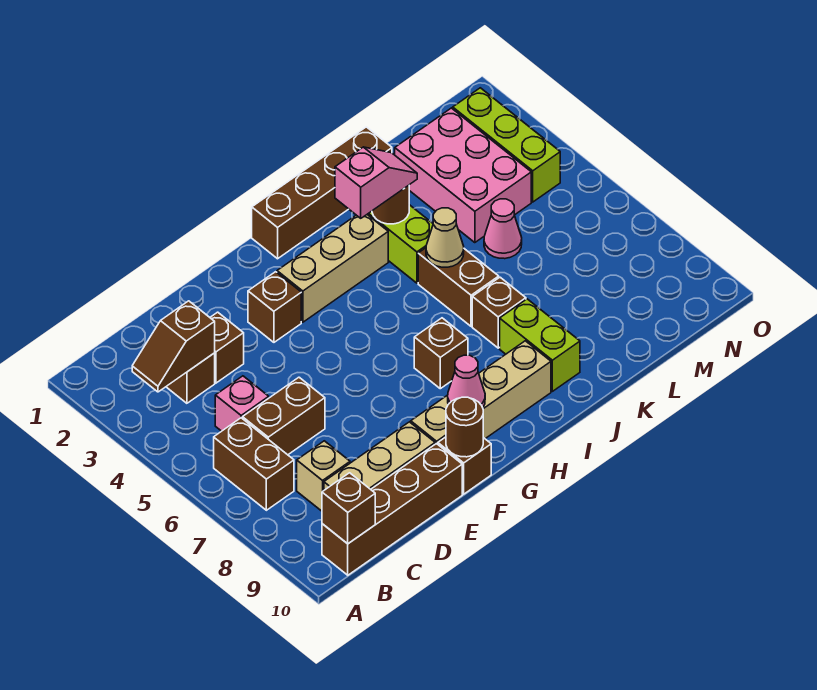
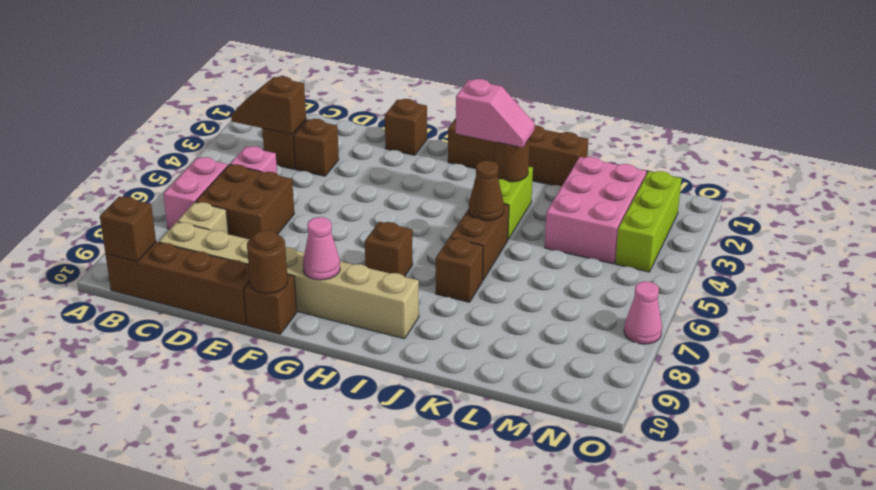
brown brick B6:B7 level 1 -> pink brick B6:B7 level 1
brown brick C6:D6 level 1 -> brown brick C6:D7 level 1
brown brick F3 level 1 -> brown brick F1 level 1
tan brick G3:I3 level 1 -> none
tan cone J5 level 2 -> brown cone J5 level 2
lime brick J8:J9 level 1 -> none
pink cone L5 level 1 -> pink cone O7 level 1

